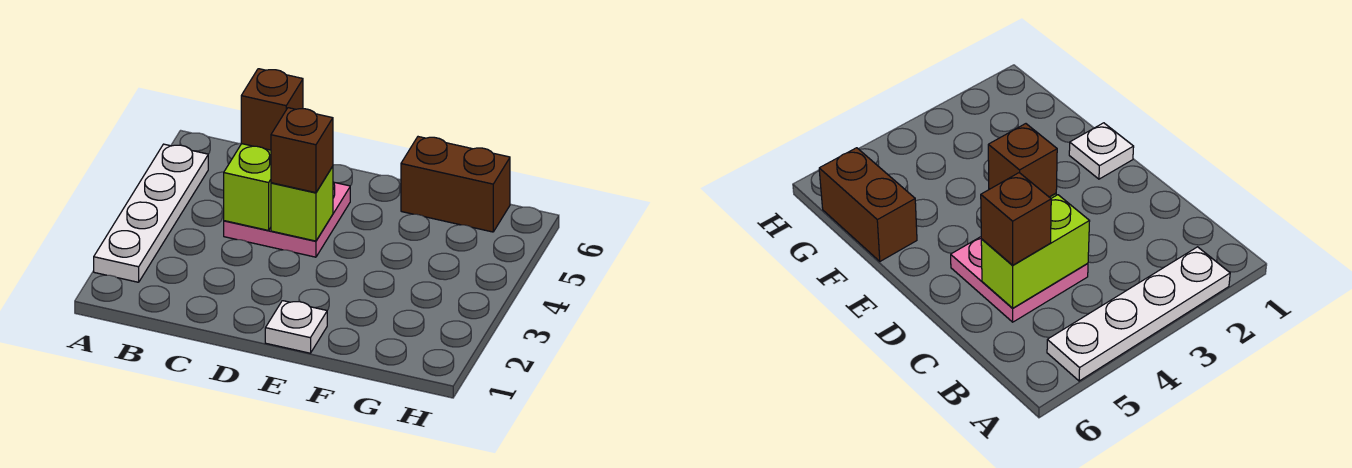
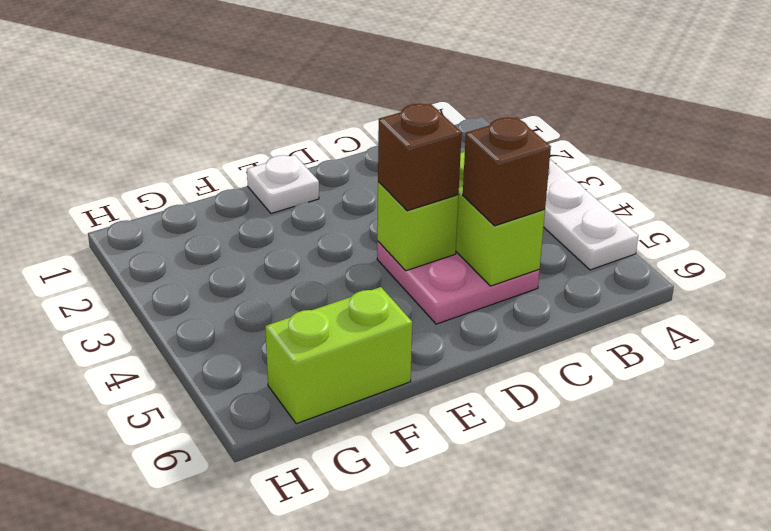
brown brick F6:G6 level 1 -> lime brick F6:G6 level 1

